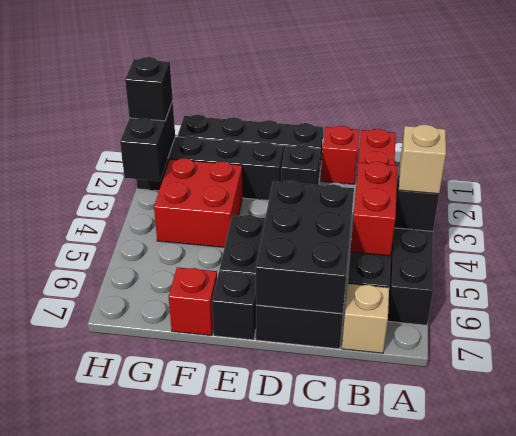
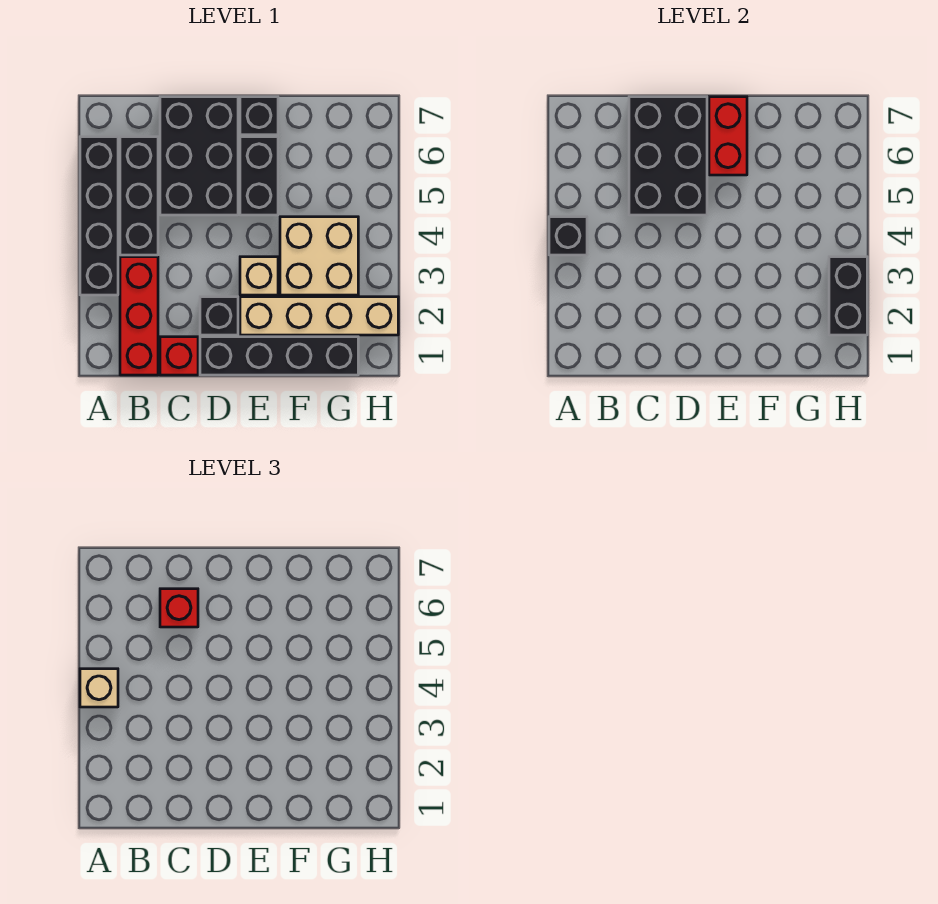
red brick B4:B5 level 2 -> red brick E6:E7 level 2
tan brick B7 level 1 -> tan brick E3 level 1
black brick E2:H2 level 1 -> tan brick E2:H2 level 1
red brick F3:G4 level 1 -> tan brick F3:G4 level 1
red brick F7 level 1 -> red brick C6 level 3
black brick H2 level 3 -> none

